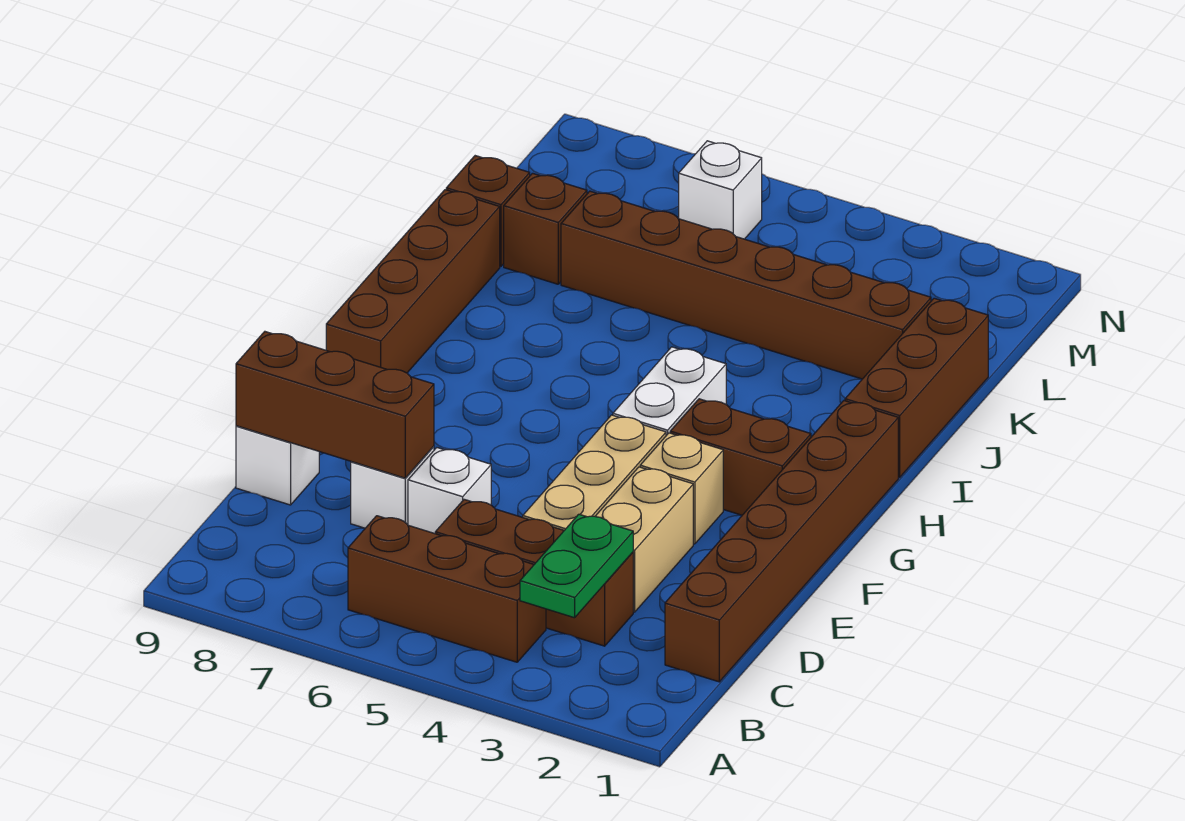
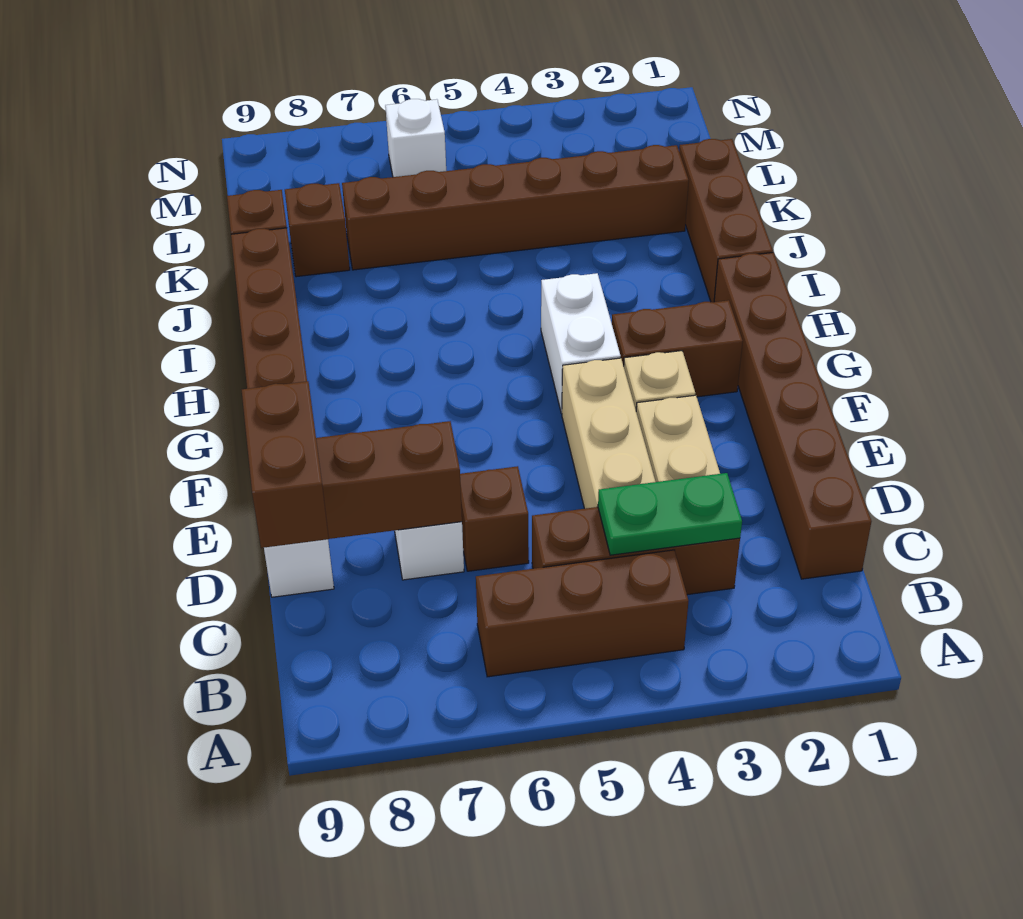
green plate B3:C3 level 2 -> green plate C3:C4 level 2
none -> brown brick C9:D9 level 3
white brick D6 level 1 -> brown brick D6 level 1

